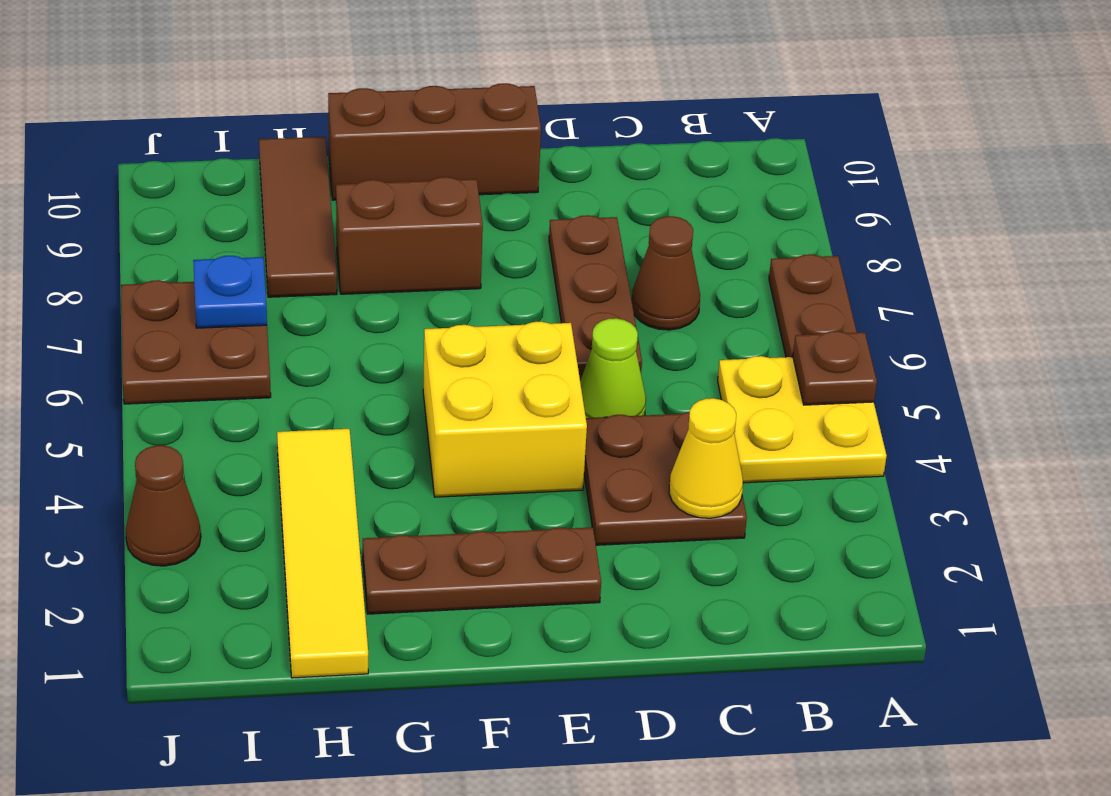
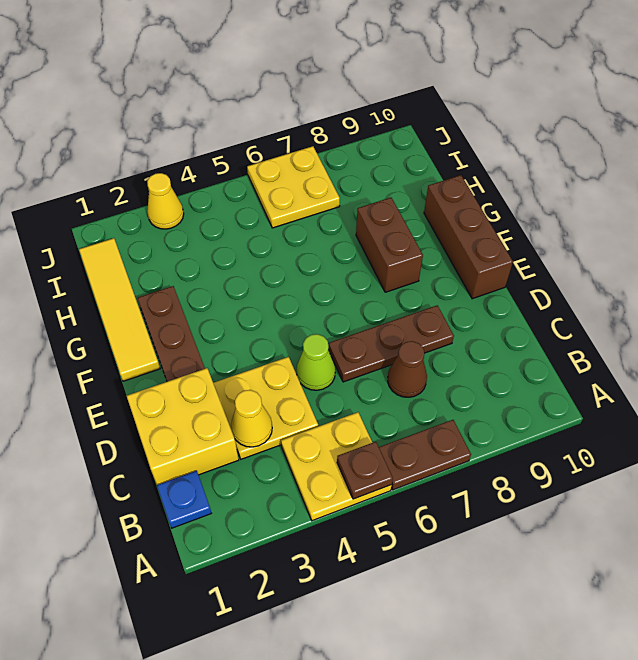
brown plate C3:D4 level 1 -> yellow plate C3:D4 level 1
yellow brick E4:F5 level 1 -> yellow brick C1:D2 level 1
yellow tile H1:H4 level 1 -> yellow tile F1:I1 level 1
brown tile H8:H10 level 1 -> none
brown plate I6:J7 level 1 -> yellow plate I6:J7 level 1
blue plate I7 level 2 -> blue plate B1 level 1
brown cone J3 level 1 -> yellow cone J3 level 1

